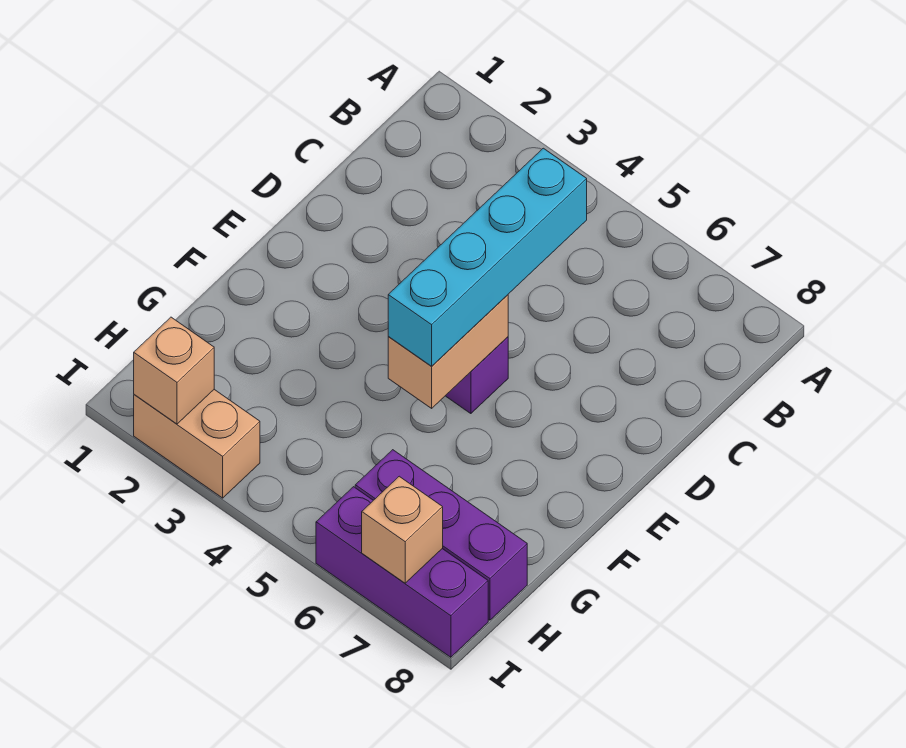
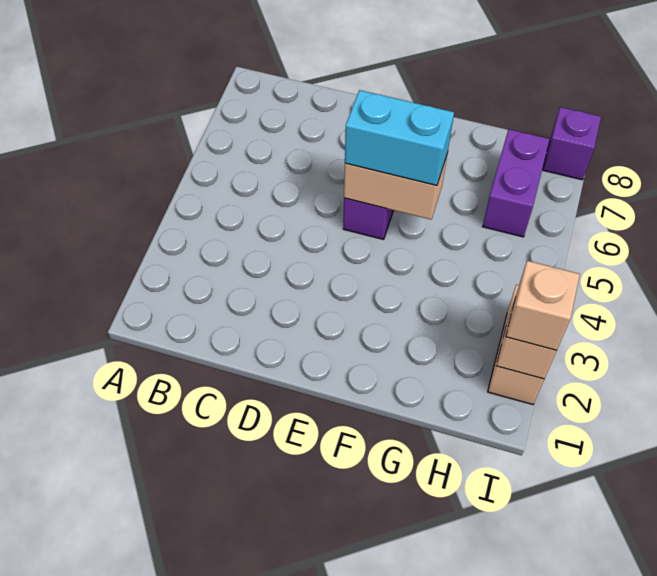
cyan brick C5:F5 level 3 -> cyan brick E5:F5 level 3
purple brick H6:H8 level 1 -> purple brick H6:H7 level 1
purple brick I6:I8 level 1 -> purple brick I8 level 1
tan brick I7 level 2 -> tan brick I2 level 3

